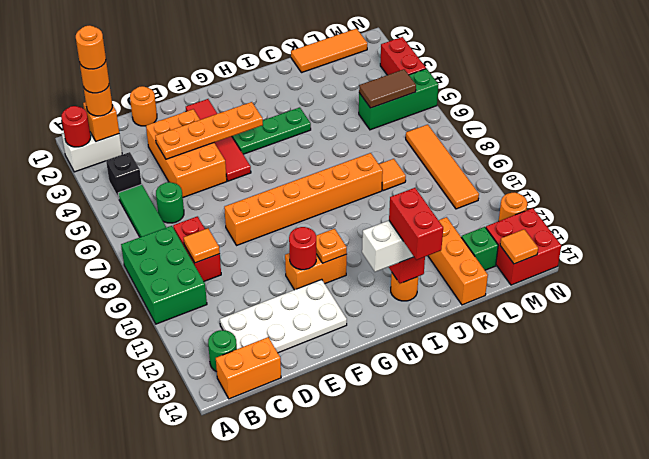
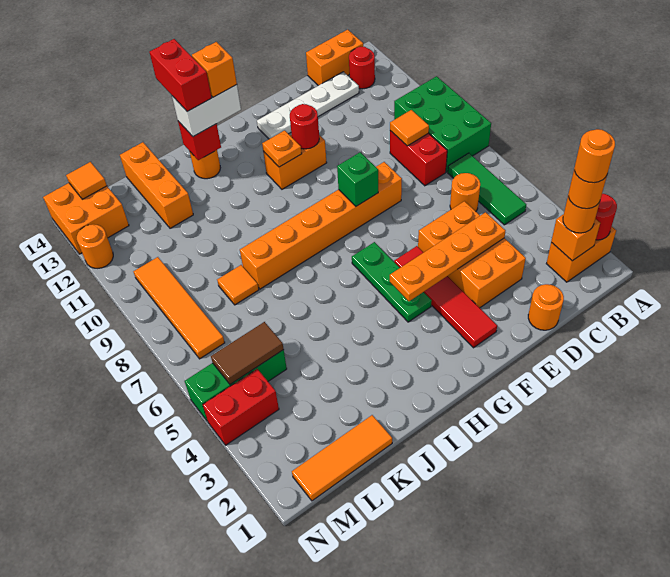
white brick A2:B2 level 1 -> orange brick A2:B2 level 1
black brick B4 level 1 -> none
green round brick B13 level 1 -> red round brick B13 level 1
green round brick C6 level 1 -> orange round brick C6 level 1
white plate C12:F13 level 1 -> white plate C13:F13 level 1
green plate G4:I4 level 1 -> green plate G4:G6 level 1
none -> orange brick H13 level 4
green brick L13 level 1 -> green brick F8 level 2
red brick M13:N14 level 1 -> orange brick M13:N14 level 1
red brick N3:N4 level 1 -> red brick M4:N4 level 1

